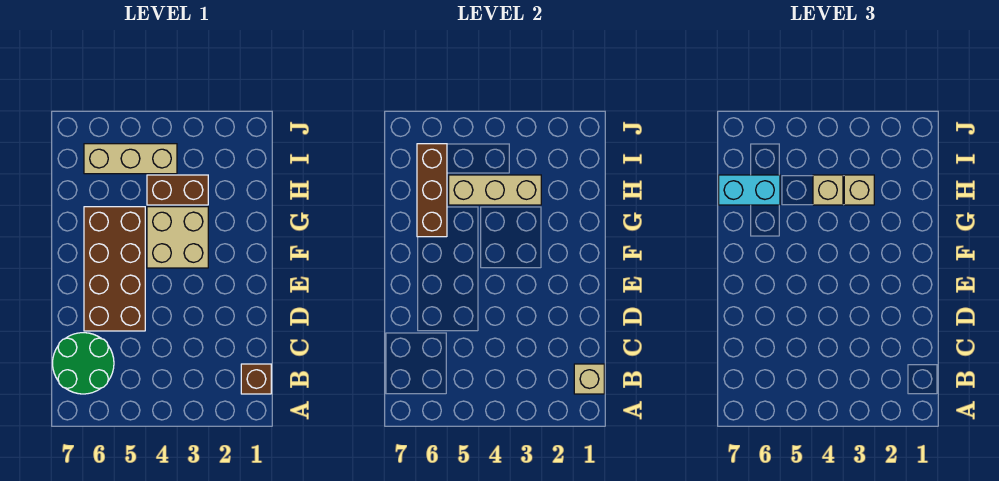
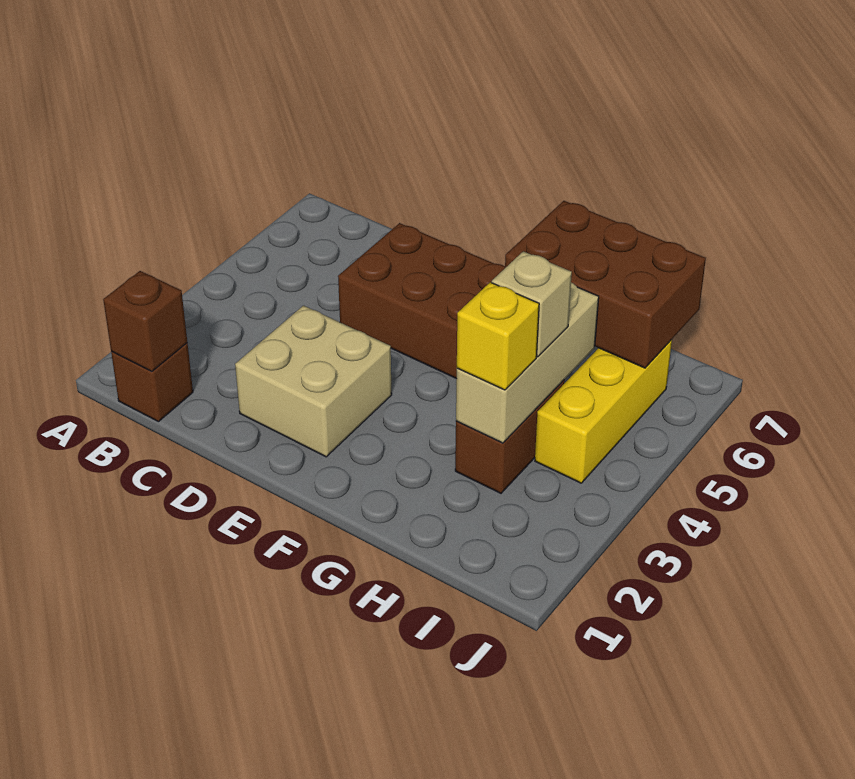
tan brick B1 level 2 -> brown brick B1 level 2
green round brick B6:C7 level 1 -> none
tan brick F3:G4 level 1 -> tan brick D2:E3 level 1
brown brick G6:I6 level 2 -> brown brick G6:I7 level 2
tan brick H3 level 3 -> yellow brick H3 level 3
cyan brick H6:H7 level 3 -> none
tan brick I4:I6 level 1 -> yellow brick I4:I6 level 1

